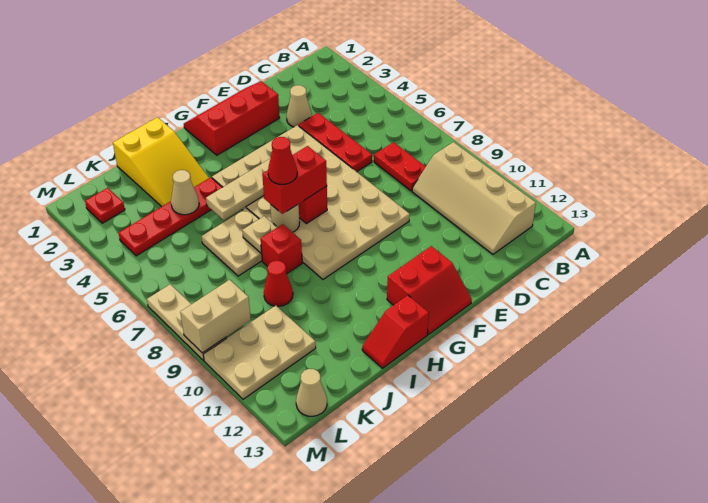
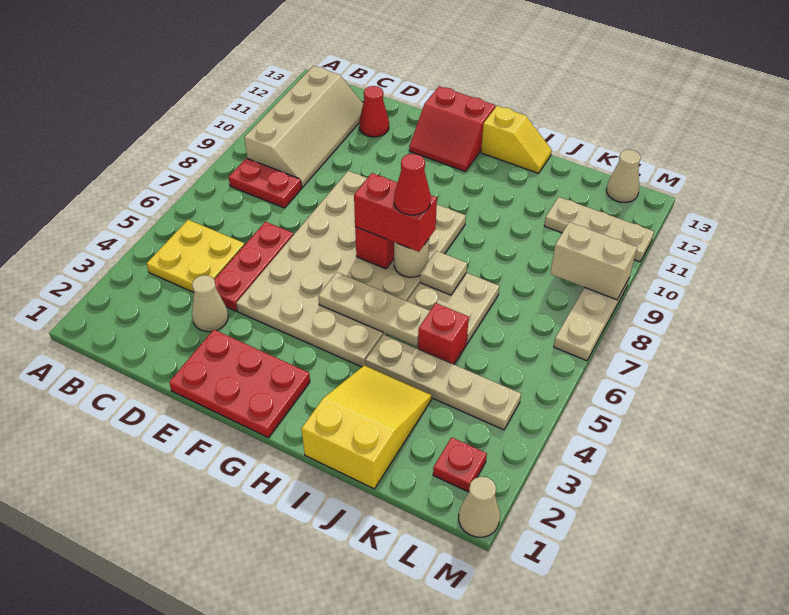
none -> yellow plate B4:C5 level 1
red plate C7:C8 level 1 -> red plate B8:C8 level 1
red slope E1:G2 level 1 top 2 -> red plate E1:G2 level 1
red slope F12:G13 level 1 top 12 -> red slope F12:G13 level 1 top 13
red slope H13:I13 level 1 top H -> yellow slope H13:I13 level 1 top H
red plate I4:L4 level 1 -> tan plate I4:L4 level 1
red brick I8 level 1 -> red brick J5 level 1
tan cone J4 level 2 -> tan cone M1 level 1
red cone J9 level 1 -> red cone D12 level 1
tan plate K10:M11 level 1 -> tan plate K11:M11 level 1

